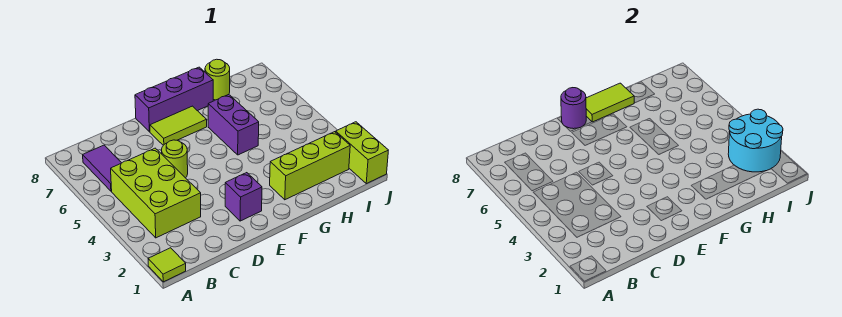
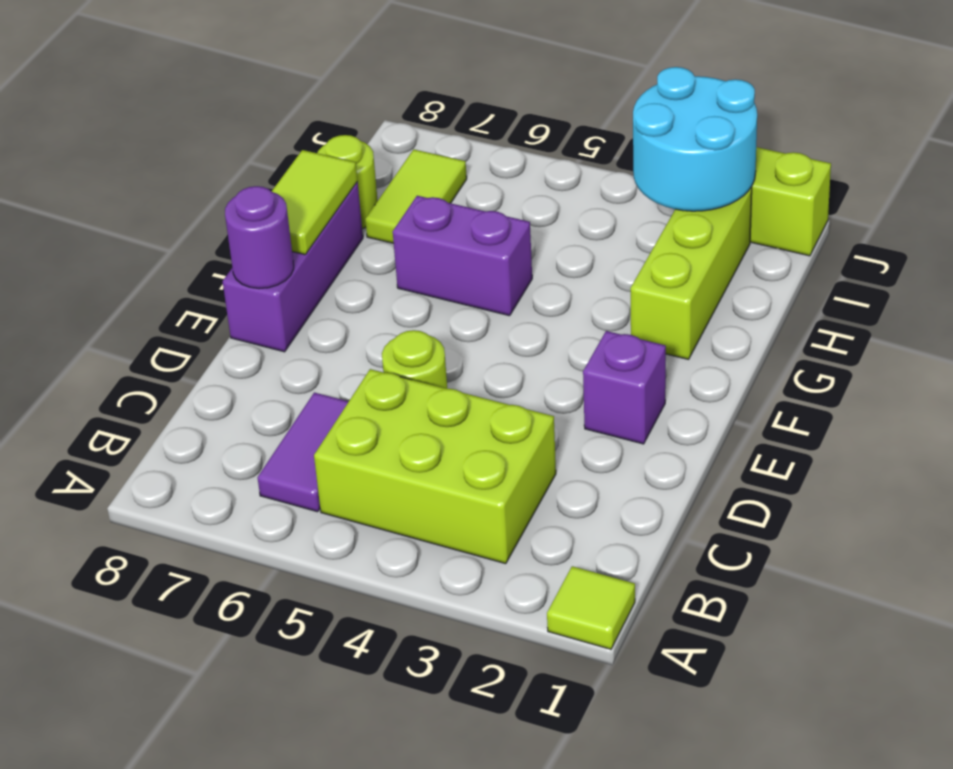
purple tile B6:B7 level 1 -> purple tile B6:C6 level 1
lime tile E7:F7 level 1 -> lime tile H7:I7 level 1

